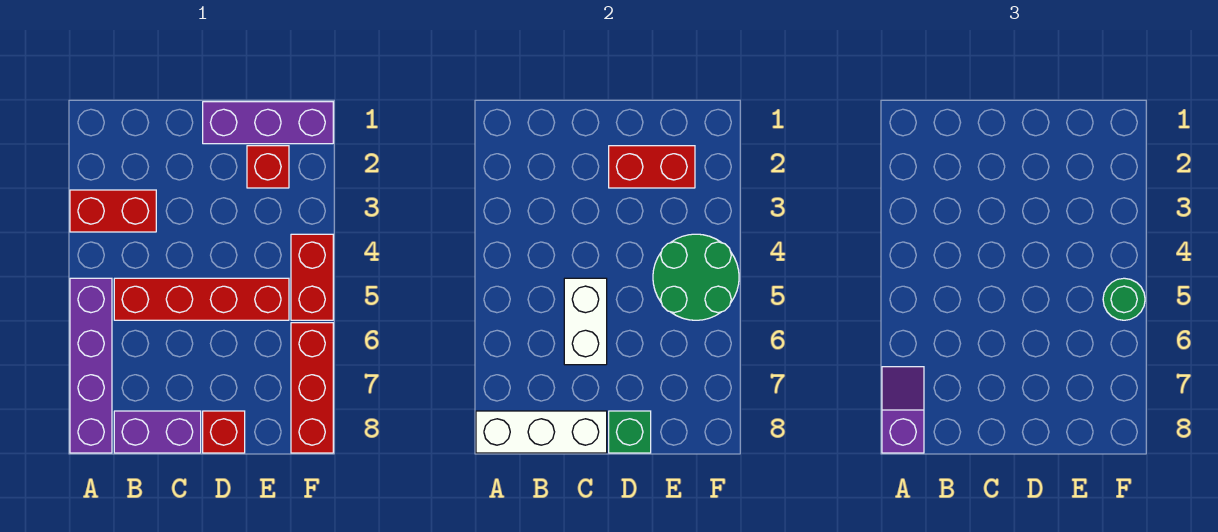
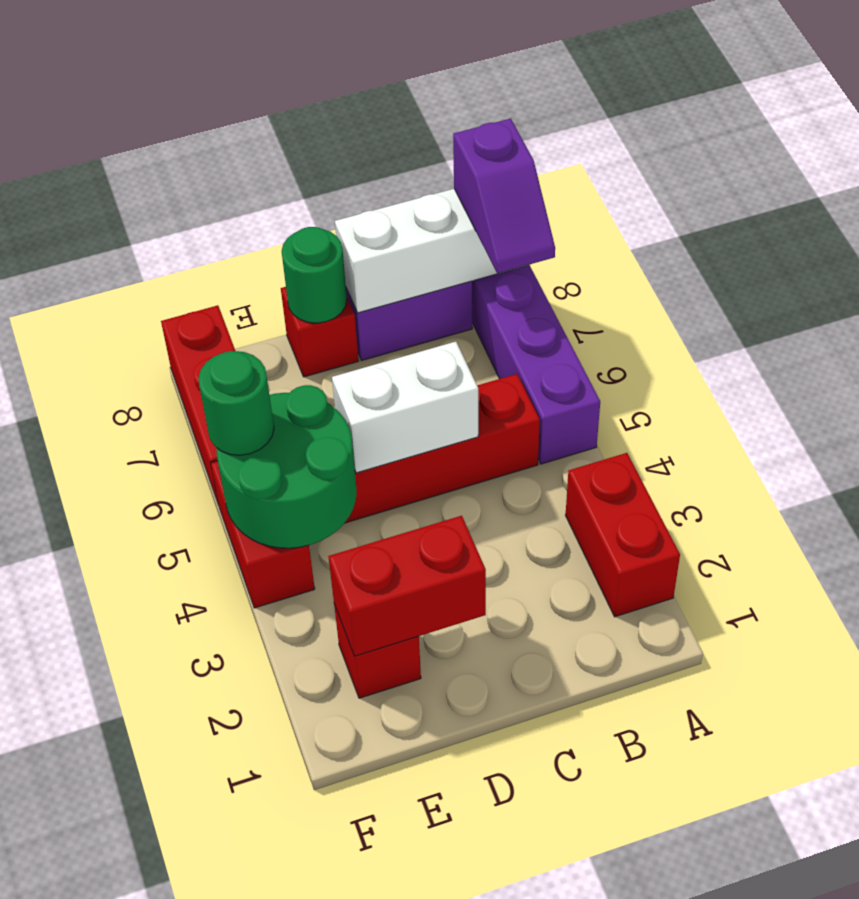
red brick A3:B3 level 1 -> red brick A2:A3 level 1
white brick C5:C6 level 2 -> white brick C5:D5 level 2
purple brick D1:F1 level 1 -> none
green brick D8 level 2 -> green round brick D8 level 2

